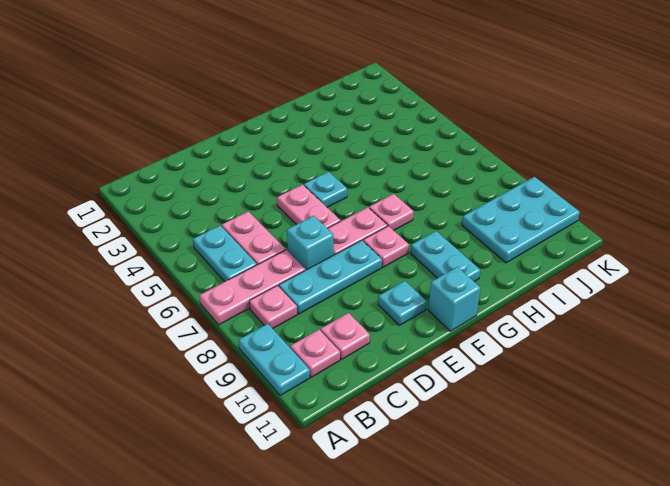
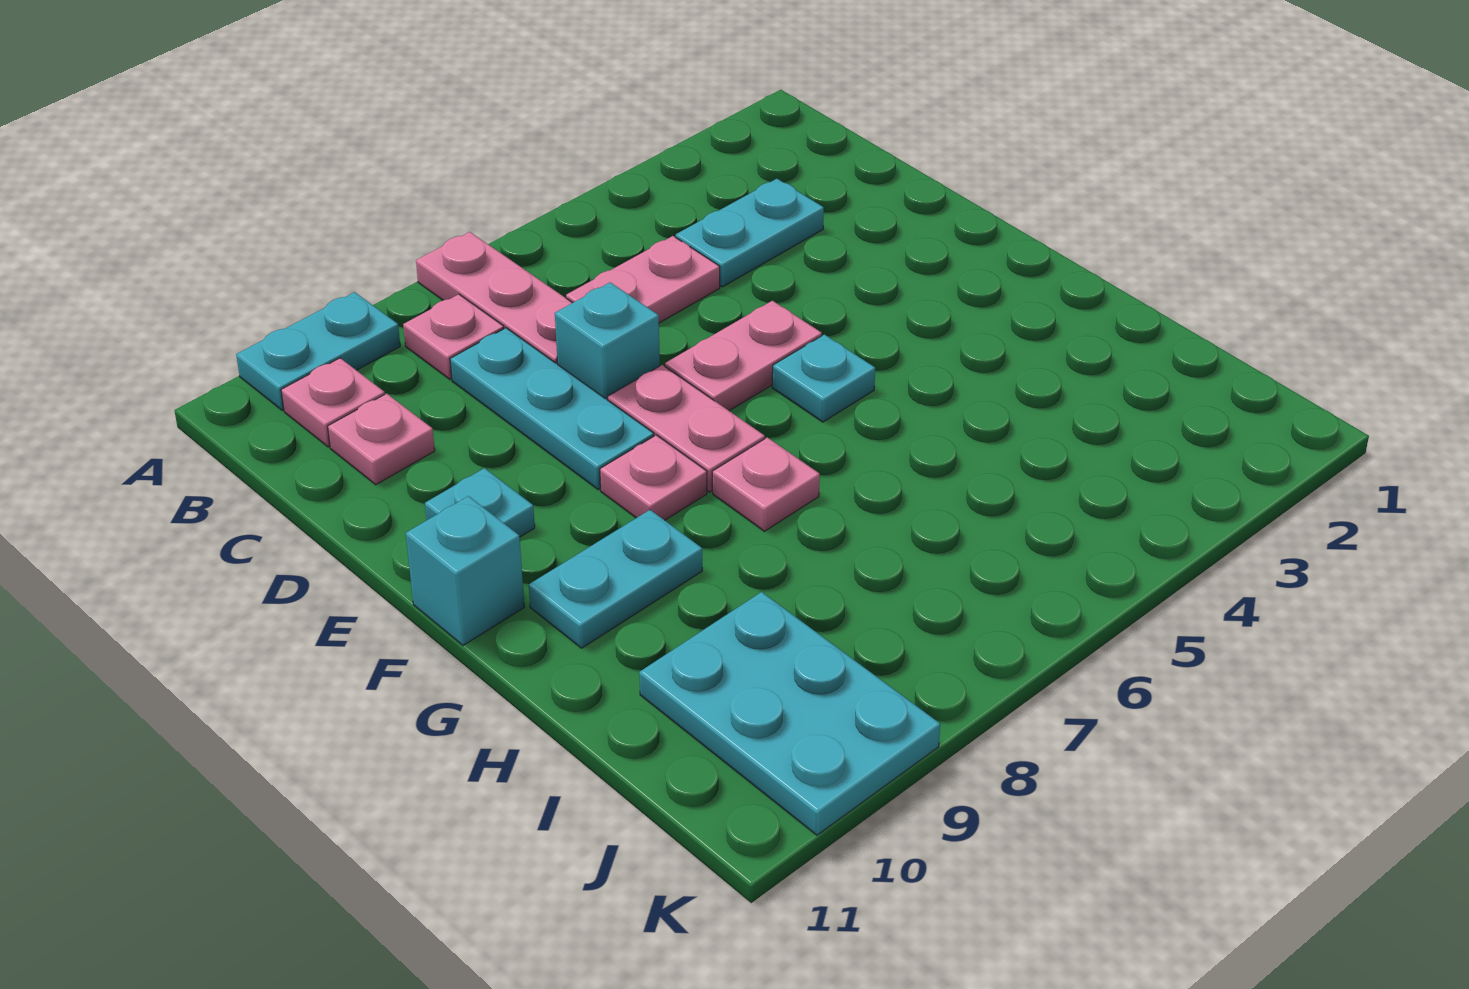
cyan plate B5:B6 level 1 -> cyan plate C3:C4 level 1

